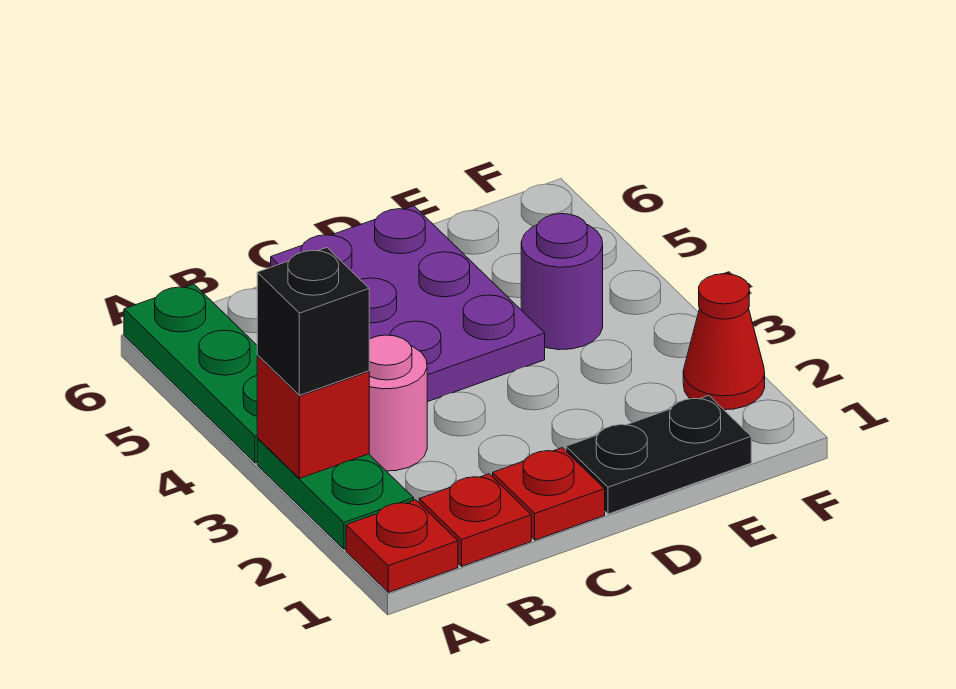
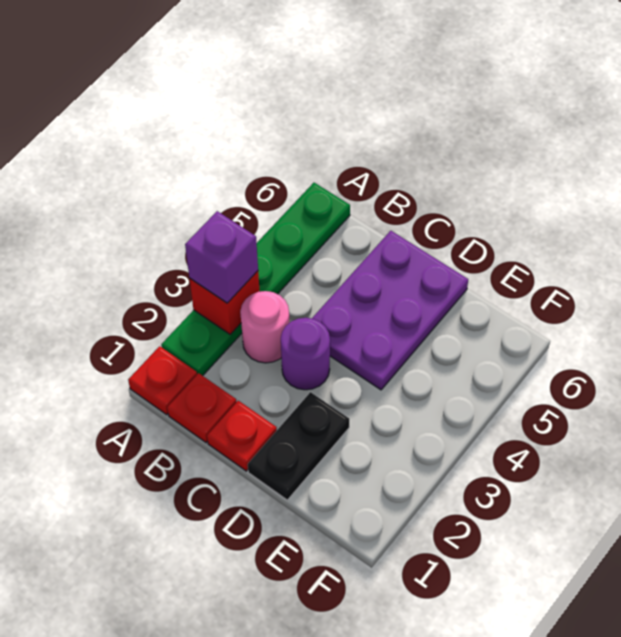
black brick A3 level 3 -> purple brick A3 level 3
black plate D1:E1 level 1 -> black plate D1:D2 level 1
purple round brick E4 level 1 -> purple round brick C3 level 1
red cone F2 level 1 -> none

